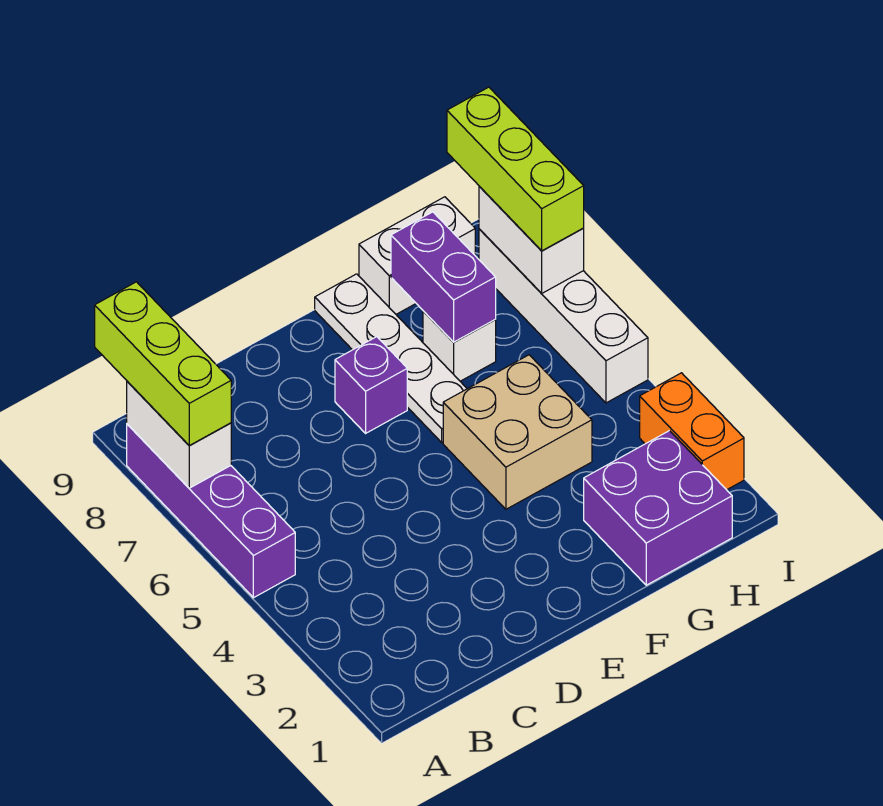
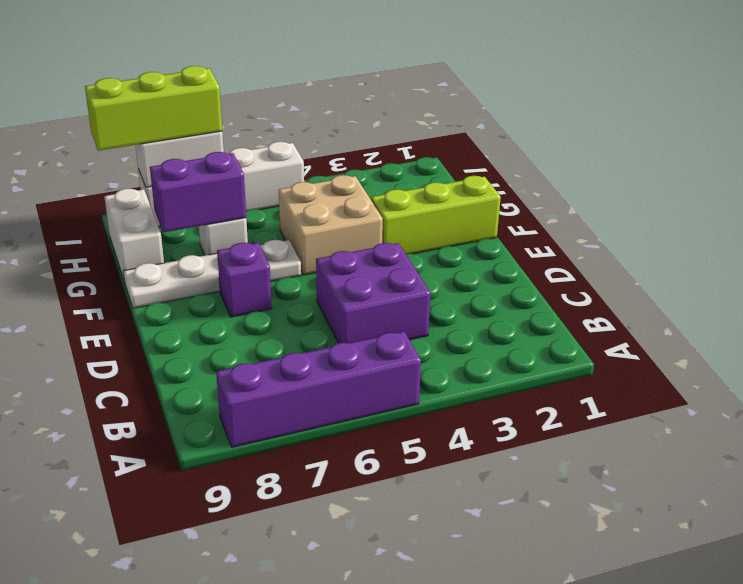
white brick A7:A8 level 2 -> none
lime brick A7:A9 level 3 -> lime brick F1:F3 level 1
purple brick G1:H2 level 1 -> purple brick C4:D5 level 1
orange brick I2:I3 level 1 -> none

